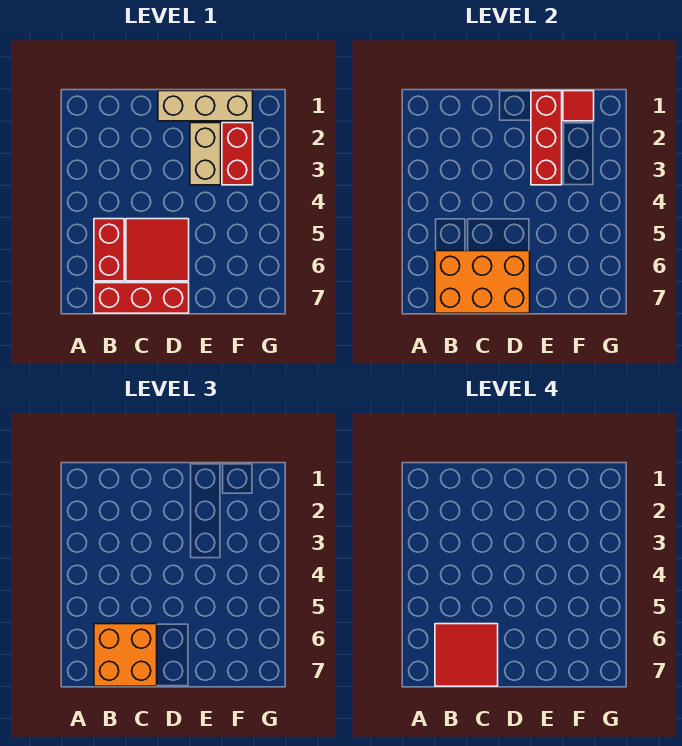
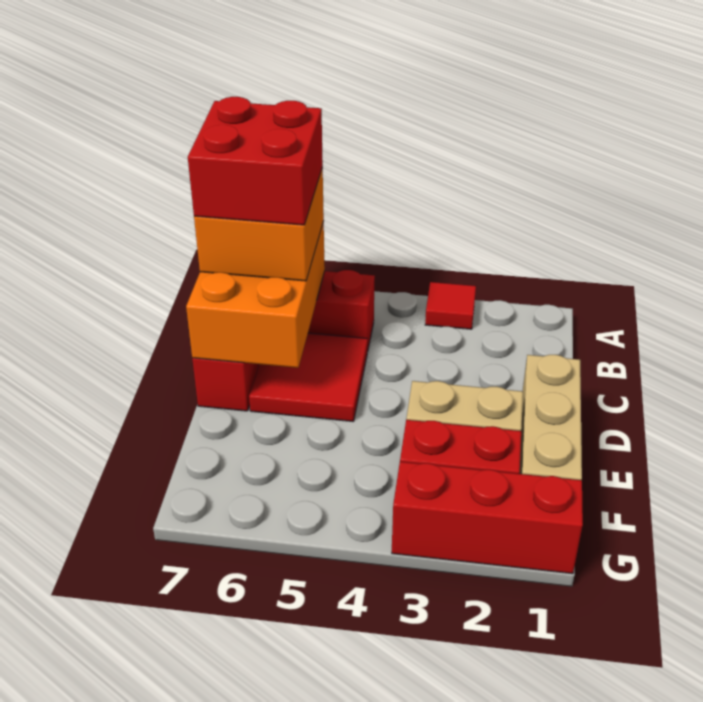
red tile B6:C7 level 4 -> red brick B6:C7 level 4
red brick E1:E3 level 2 -> red brick G1:G3 level 1
red tile F1 level 2 -> red tile A3 level 1

